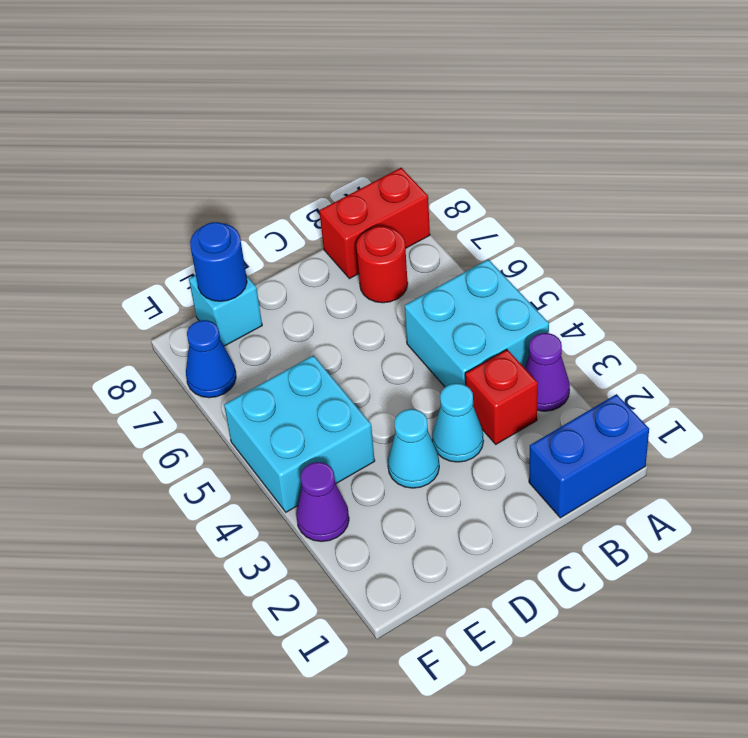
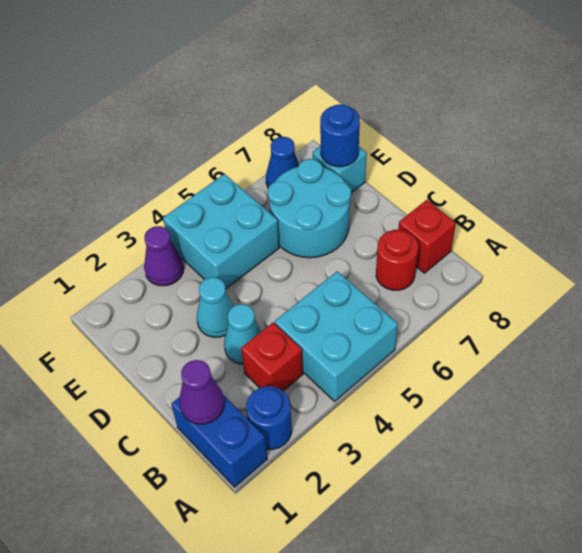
none -> blue round brick A2 level 1
purple cone A3 level 1 -> purple cone B1 level 2
red brick A8:B8 level 1 -> red brick B8 level 1
none -> cyan round brick D6:E7 level 1

